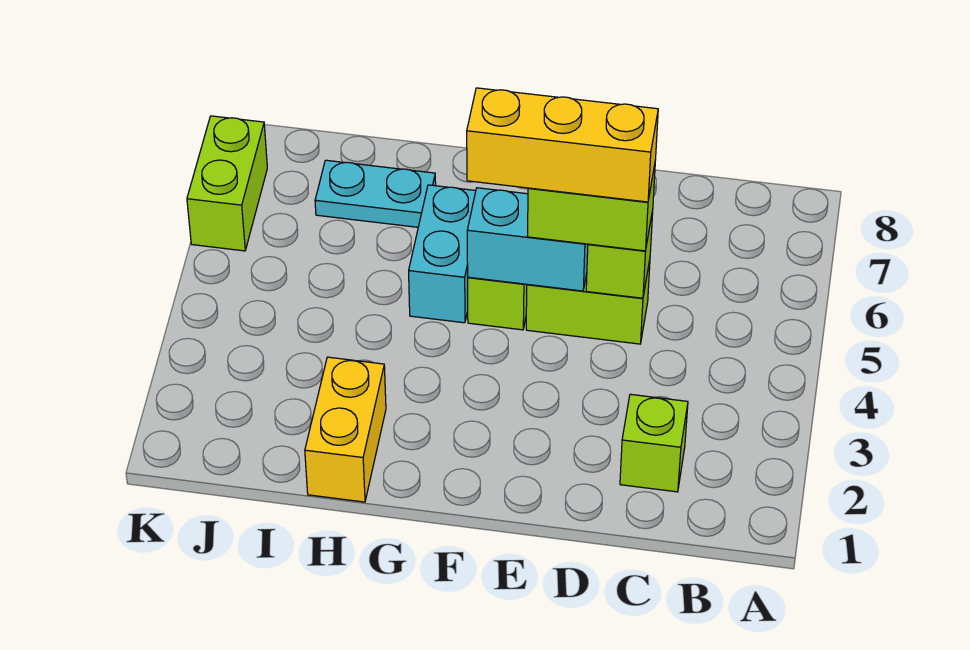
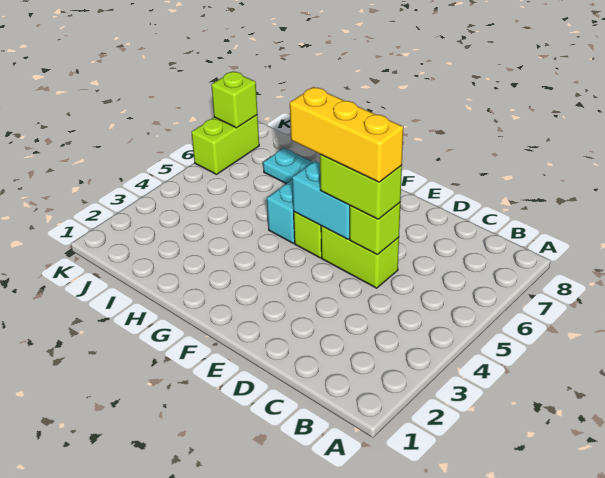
lime brick C2 level 1 -> lime brick K7 level 2
yellow brick H1:H2 level 1 -> none

